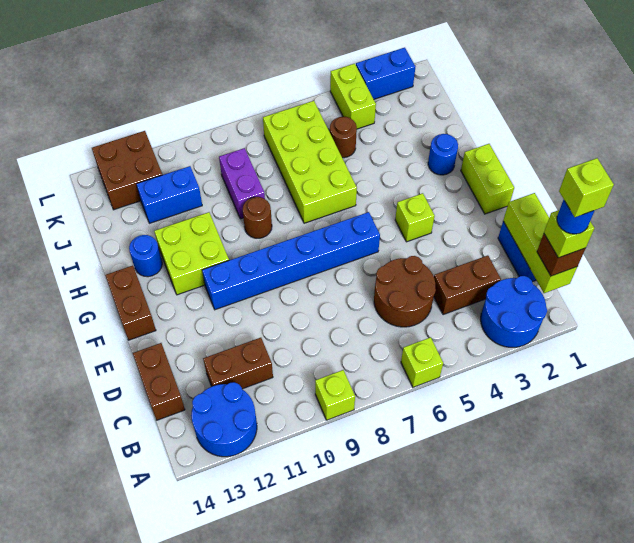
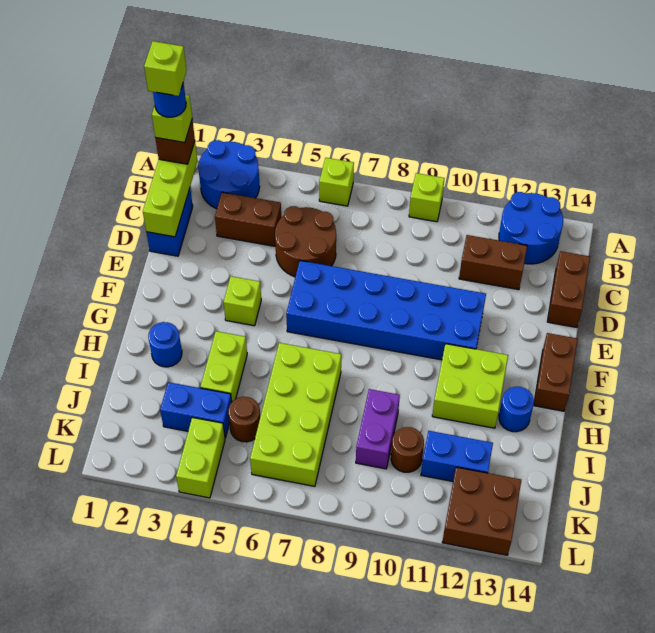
lime brick F1:G1 level 1 -> lime brick H4:I4 level 1
blue brick F6:F11 level 1 -> blue brick E6:F11 level 1
brown round brick H9 level 1 -> brown round brick J10 level 1
blue brick L2:L3 level 1 -> blue brick J3:J4 level 1

